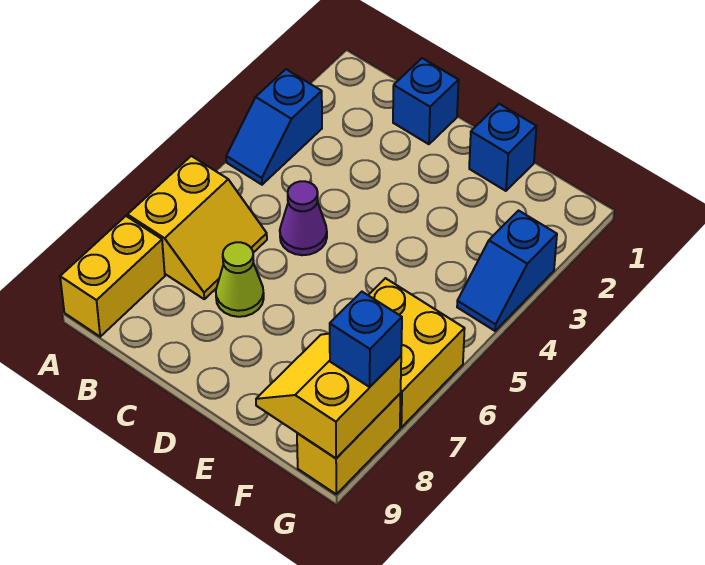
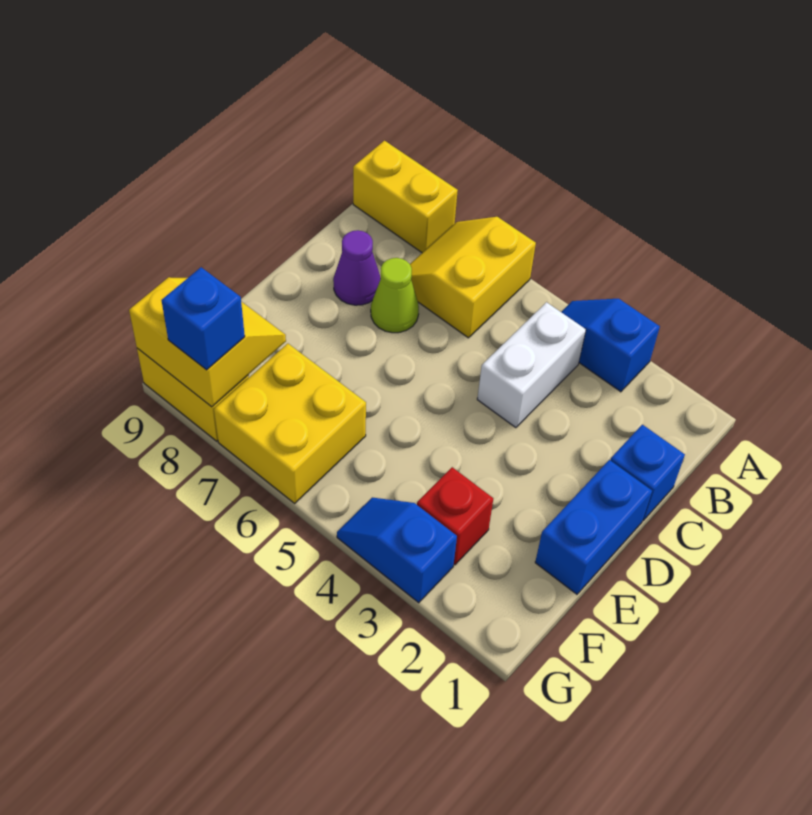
yellow slope A6:B7 level 1 top A -> yellow slope A6:B7 level 1 top 6
none -> white brick B4:C4 level 1
purple cone C5 level 1 -> purple cone C8 level 1
blue brick E1 level 1 -> blue brick D1:E1 level 1
none -> red brick F3 level 1

